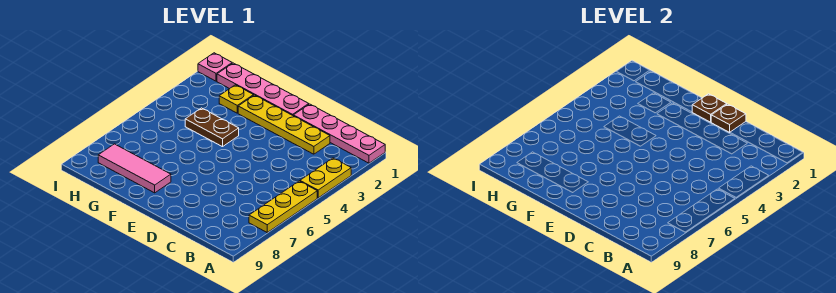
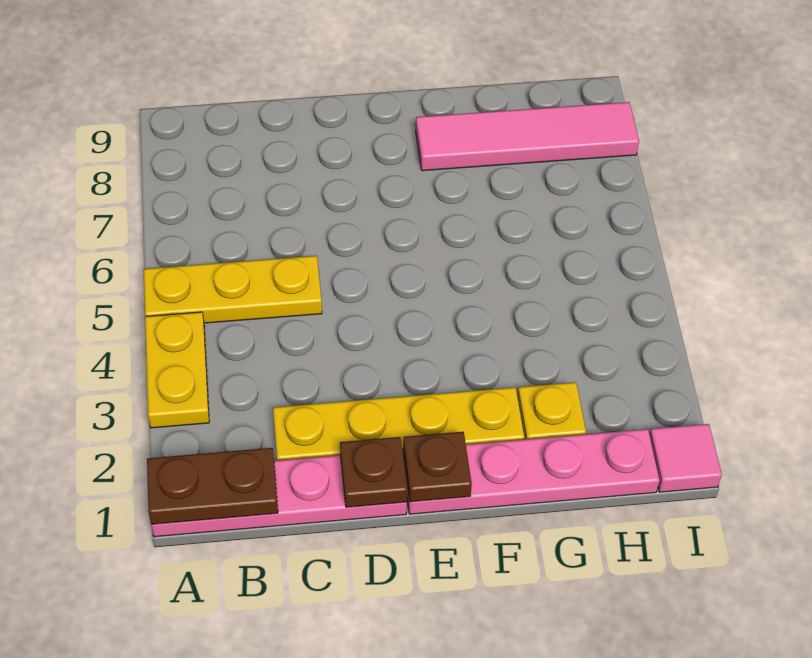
yellow plate A5:A7 level 1 -> yellow plate A5:C5 level 1
brown plate F4:G4 level 1 -> brown plate A1:B1 level 2
pink tile F8:H8 level 1 -> pink tile F8:I8 level 1
pink plate I1 level 1 -> pink tile I1 level 1

